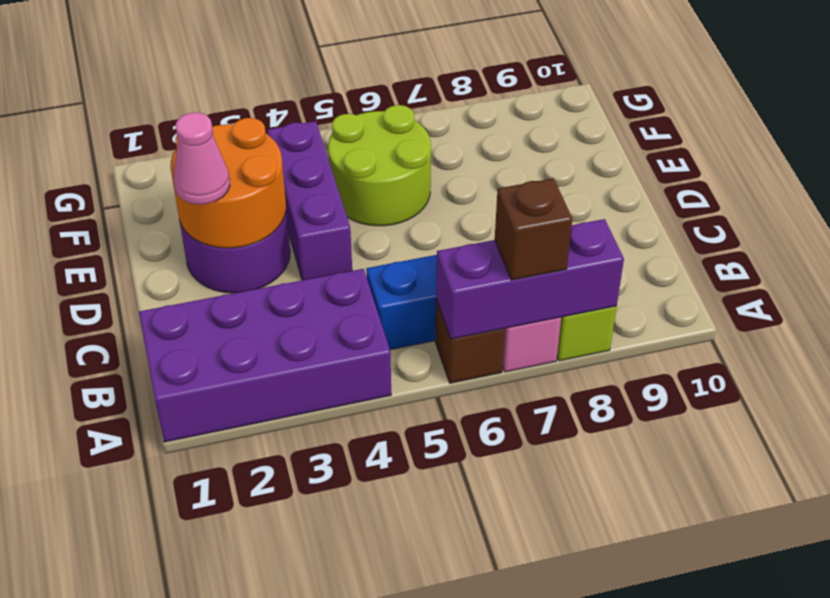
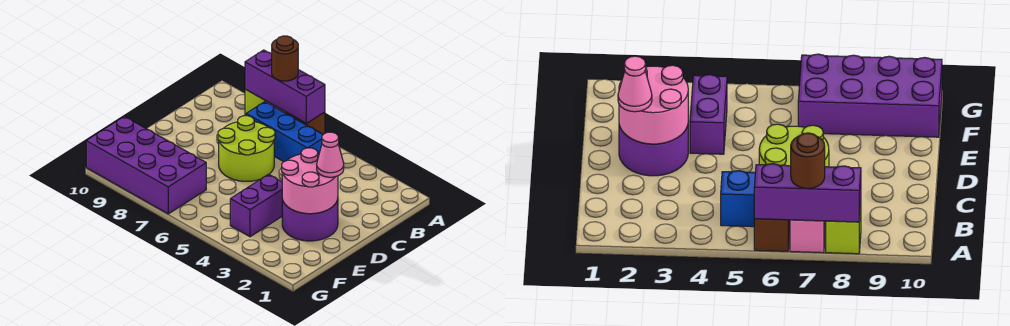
purple brick A1:B4 level 1 -> purple brick F7:G10 level 1
brown brick A7 level 3 -> brown round brick A7 level 3
orange round brick D2:E3 level 2 -> pink round brick D2:E3 level 2
purple brick D4:F4 level 1 -> purple brick E4:F4 level 1
lime round brick E5:F6 level 1 -> lime round brick C6:D7 level 1

